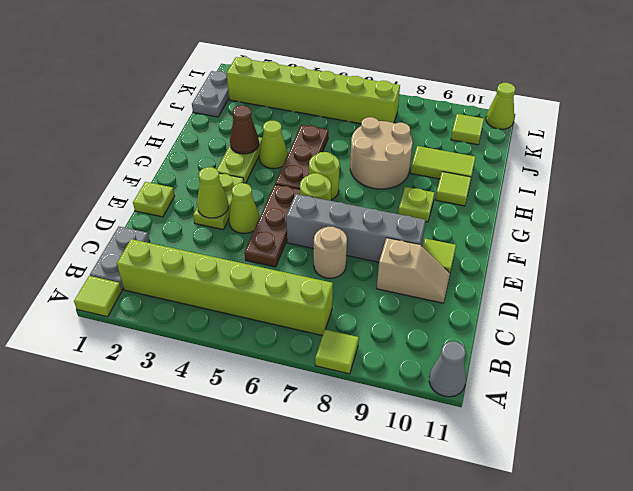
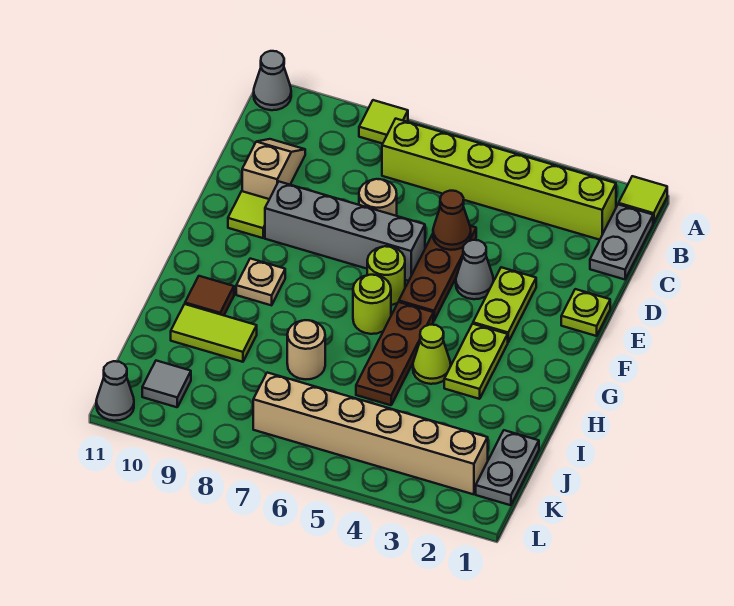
tan slope D9:D10 level 1 top 9 -> tan slope C10:D10 level 1 top D
lime cone E3 level 2 -> none
lime cone E4 level 1 -> grey cone E4 level 1
lime plate G9 level 1 -> tan plate G9 level 1
brown cone H3 level 2 -> brown cone D5 level 2
tan round brick H7:I8 level 1 -> tan round brick I7 level 1
lime tile H10 level 1 -> brown tile H10 level 1
lime brick K2:K7 level 1 -> tan brick K2:K7 level 1
lime tile K10 level 1 -> grey tile K10 level 1
lime cone L11 level 1 -> grey cone L11 level 1

